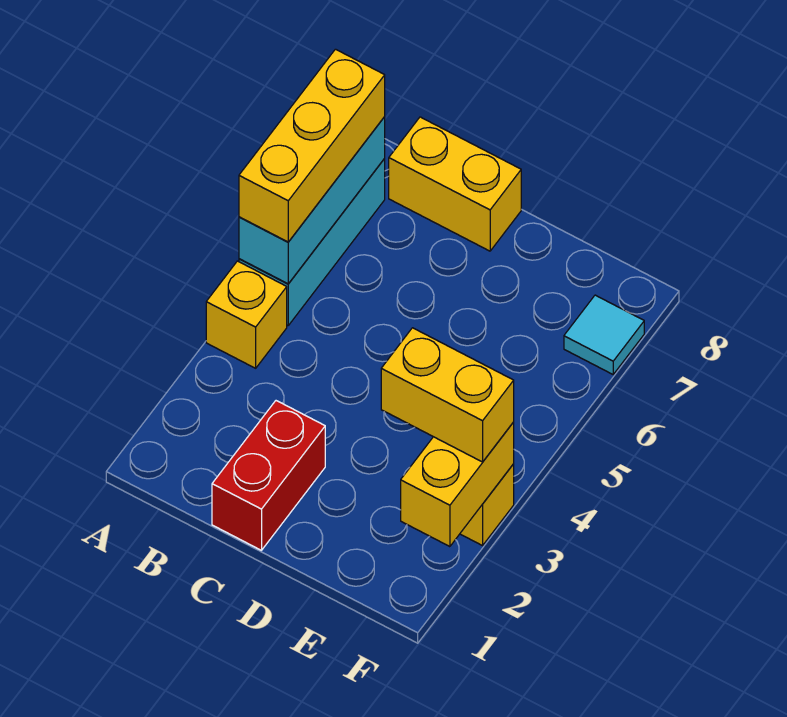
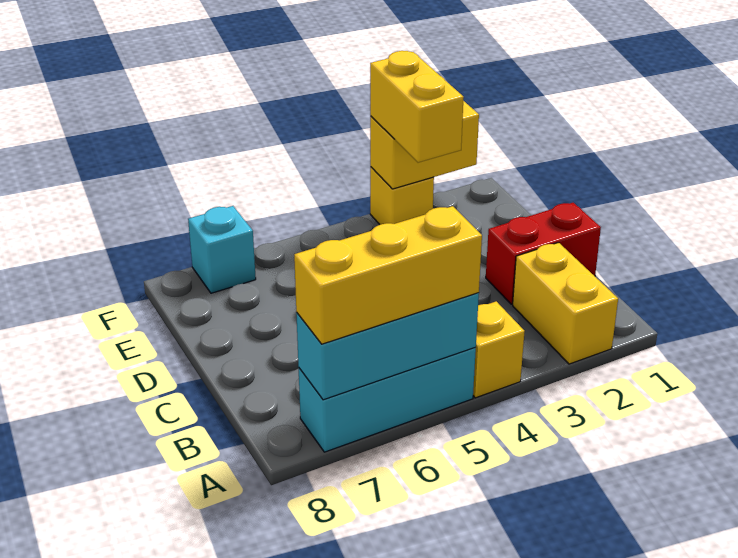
yellow brick B8:C8 level 1 -> yellow brick A2:B2 level 1
cyan tile F7 level 1 -> cyan brick F7 level 1

